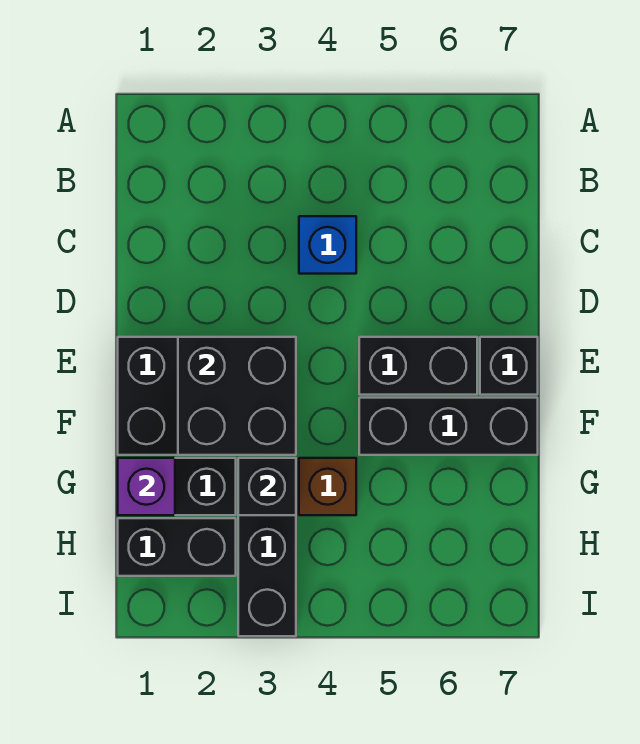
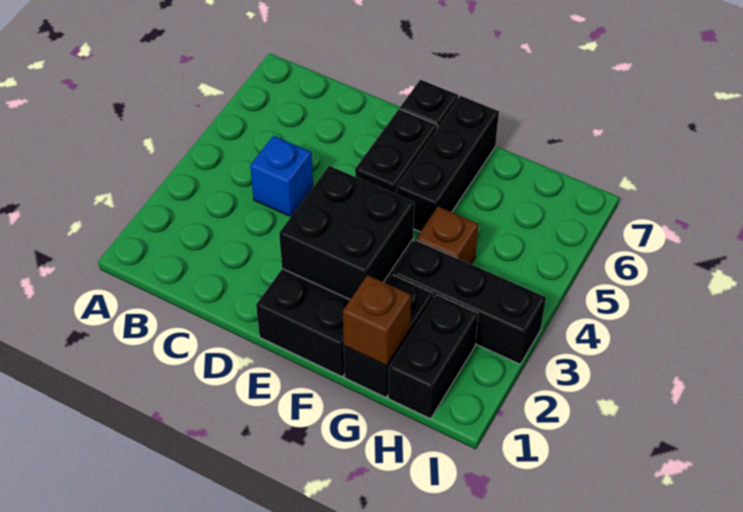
purple brick G1 level 2 -> brown brick G1 level 2
black brick G3 level 2 -> none

